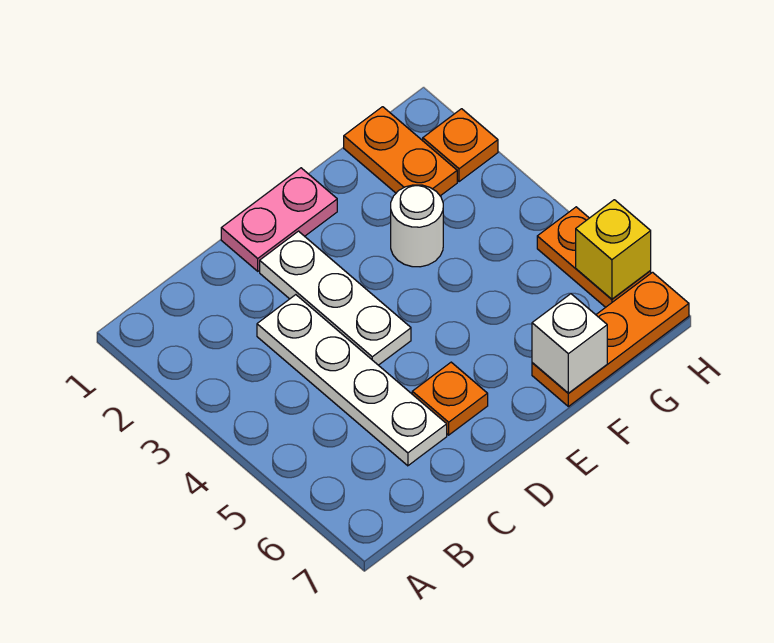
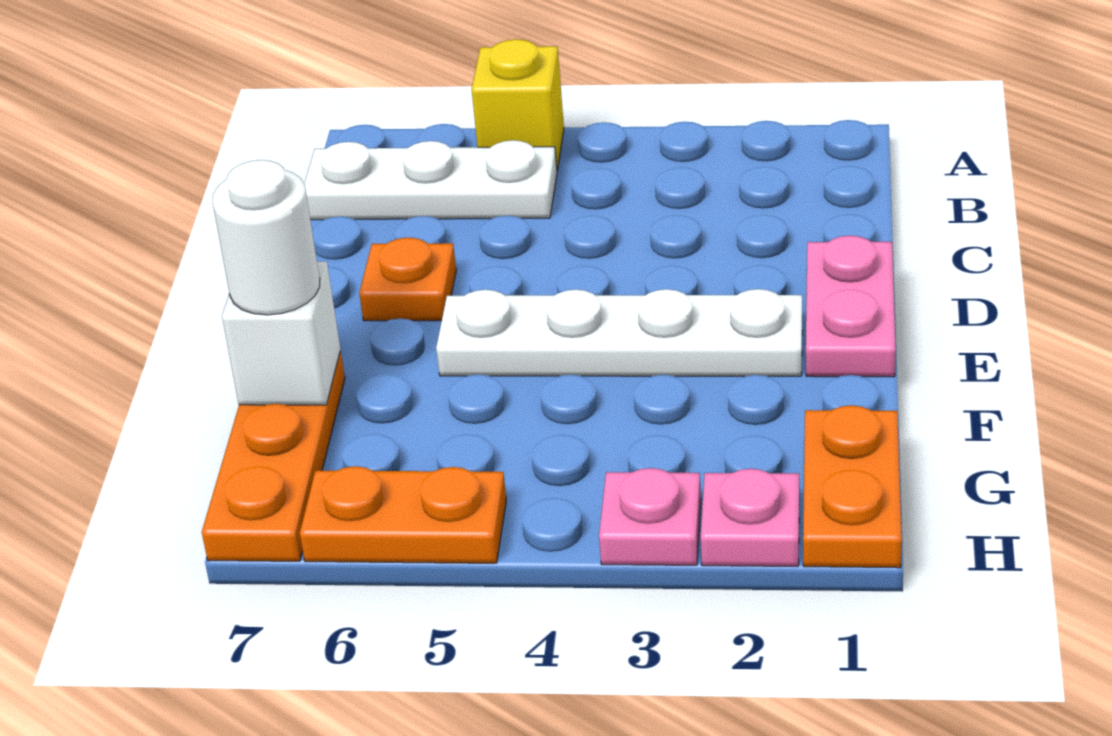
white plate C3:C6 level 1 -> white plate E2:E5 level 1
white plate D2:D4 level 1 -> white plate B5:B7 level 1
white round brick F3 level 1 -> white round brick F7 level 3
orange plate G1:G2 level 1 -> orange plate G1:H1 level 1
orange plate H2 level 1 -> pink plate H2 level 1
none -> pink plate H3 level 1
yellow brick H6 level 2 -> yellow brick A5 level 1

